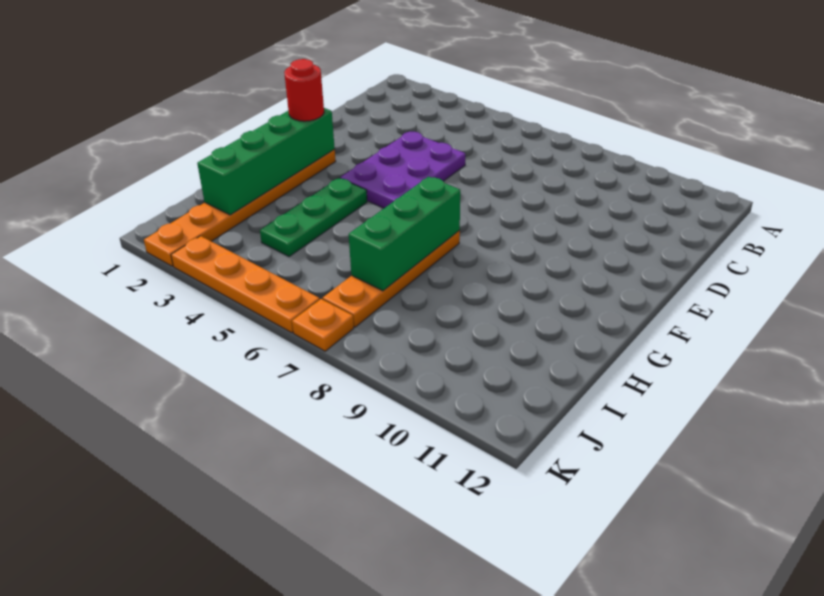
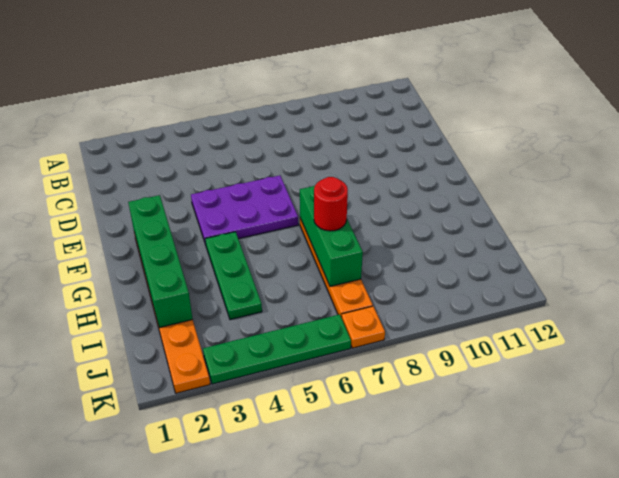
purple plate D4:F5 level 1 -> purple plate E4:F6 level 1
red round brick F2 level 3 -> red round brick H7 level 3
orange plate K3:K6 level 1 -> green plate K3:K6 level 1

